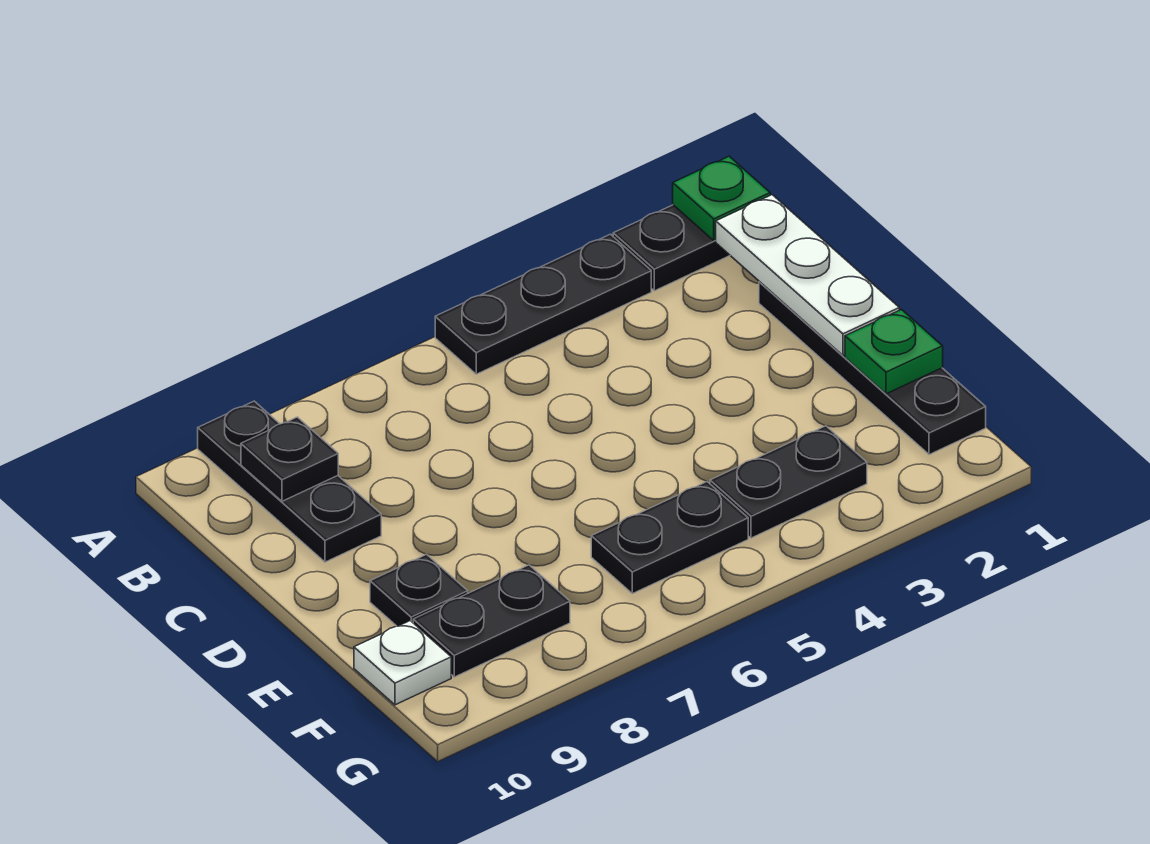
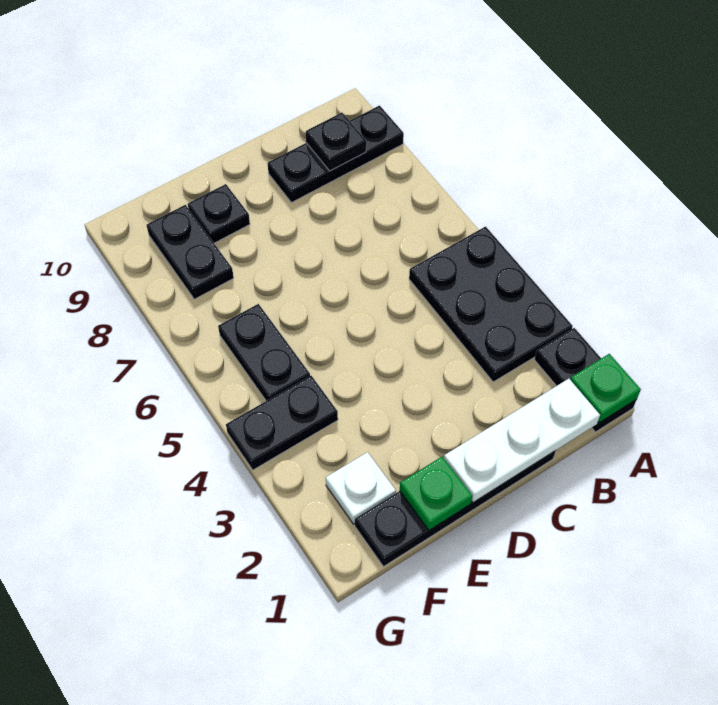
black plate A3:A5 level 1 -> black plate A3:B5 level 1
black plate F3:F4 level 1 -> black plate F4:G4 level 1
white plate F10 level 1 -> white plate F2 level 1

